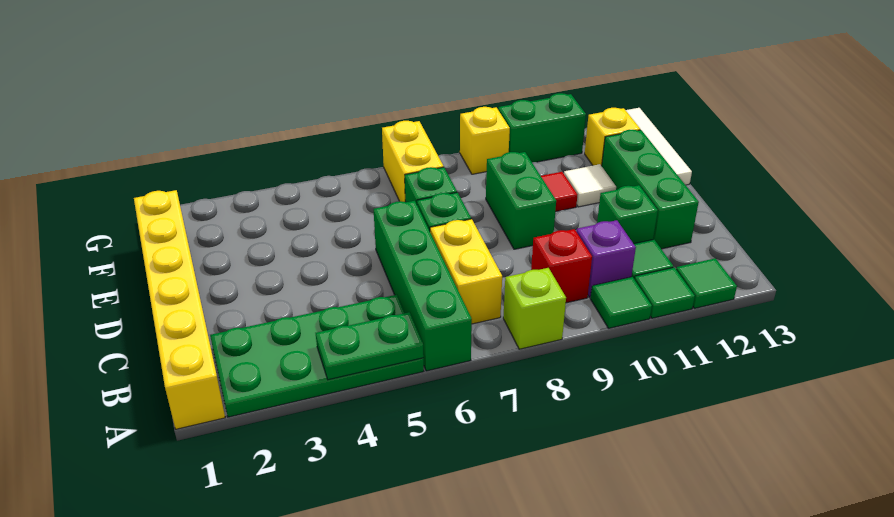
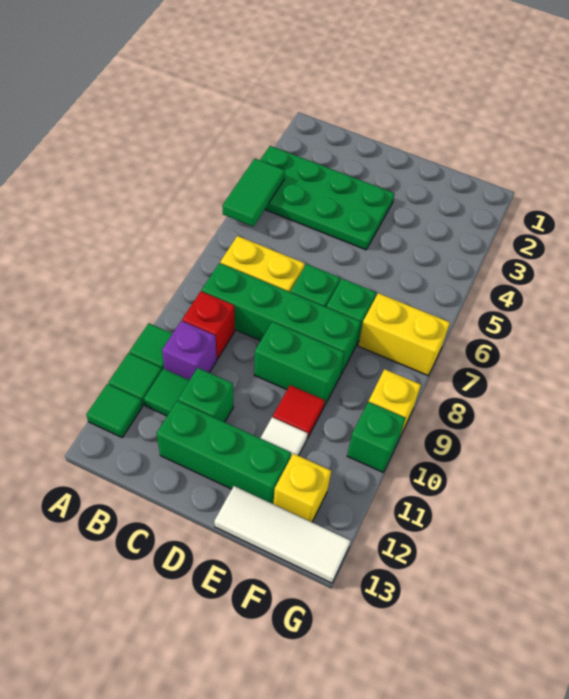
yellow brick A1:F1 level 1 -> none
green plate A2:B5 level 1 -> green plate A3:D4 level 1
green plate A4:A5 level 2 -> green tile A4:A5 level 2
green brick A6:D6 level 1 -> green brick B8:E8 level 1
lime brick A8 level 1 -> none
green brick G10:G11 level 1 -> green brick G10 level 1

